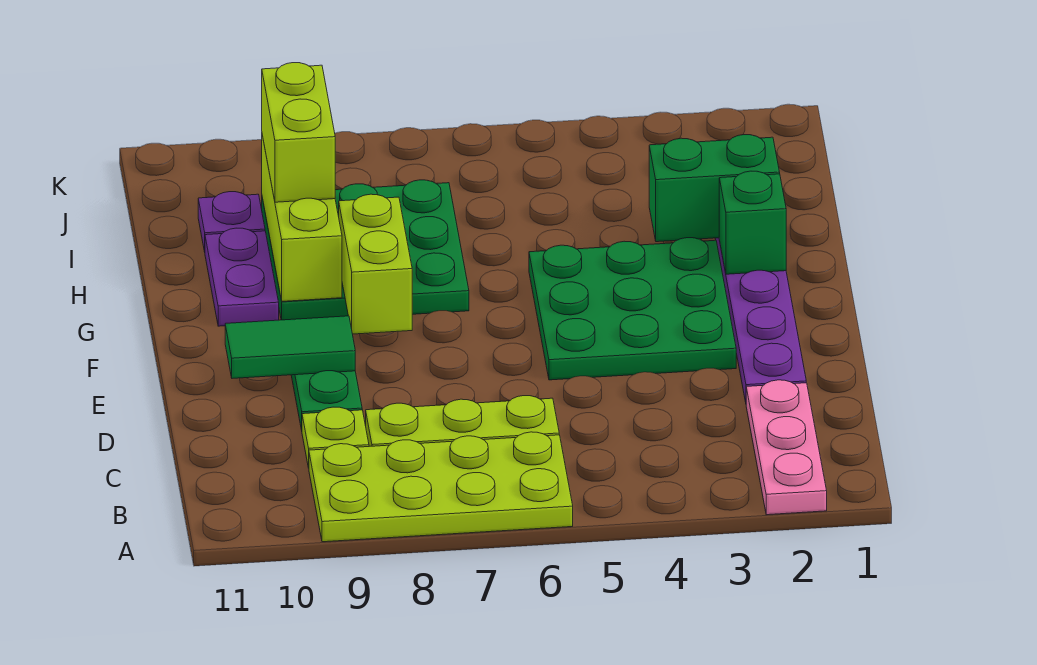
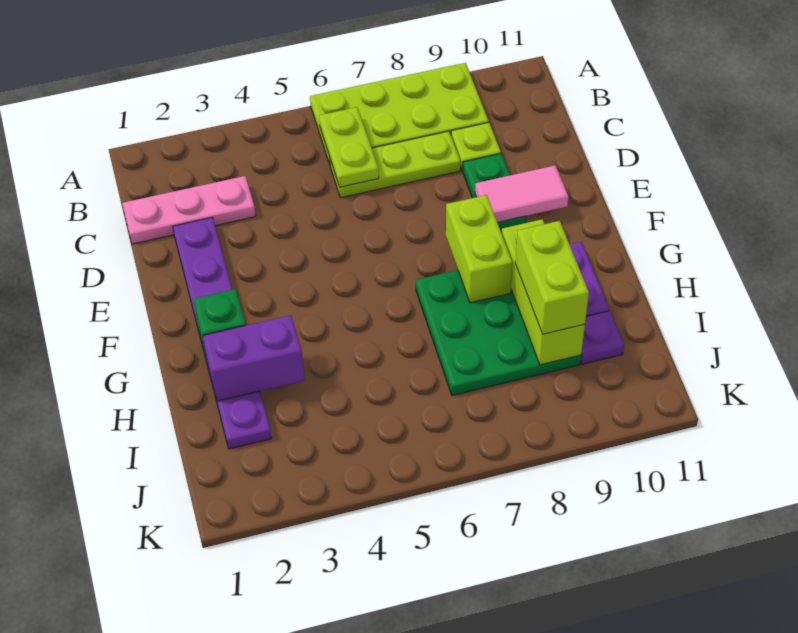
pink plate A2:C2 level 1 -> pink plate C1:C3 level 1
none -> lime plate B6:C6 level 2
green plate E3:G5 level 1 -> none
green tile E9:E10 level 2 -> pink tile E9:E10 level 2
green brick H2:H3 level 2 -> purple brick H2:H3 level 2

